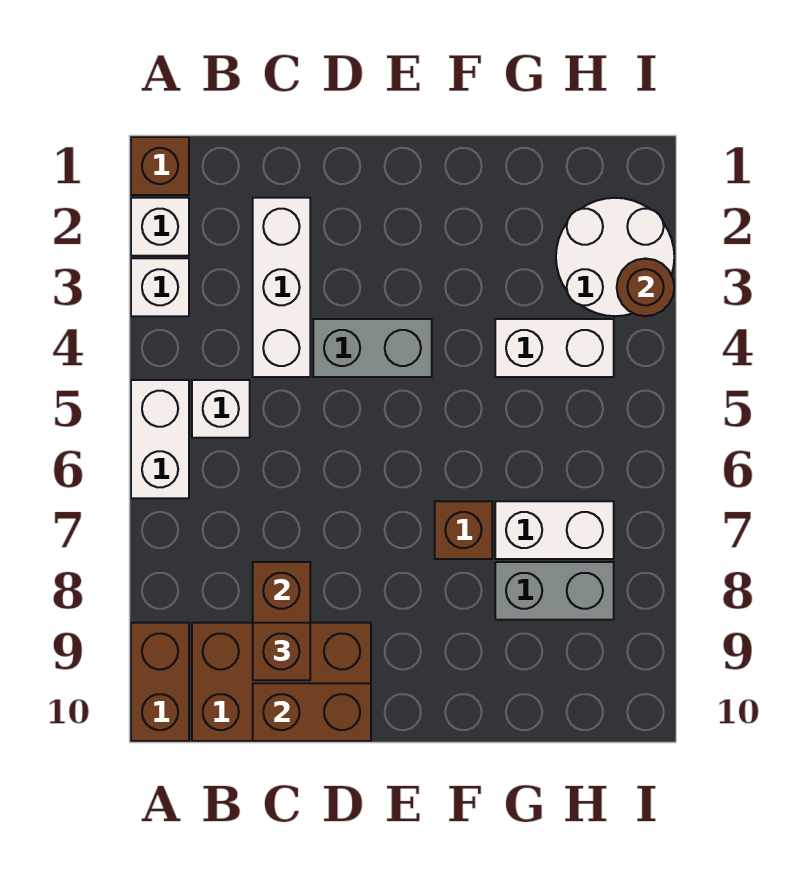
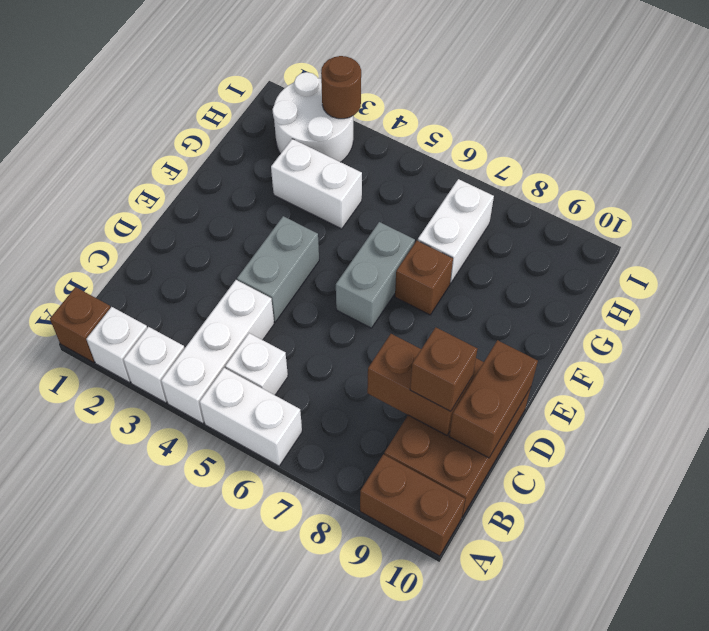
white brick C2:C4 level 1 -> white brick A4:C4 level 1
white brick G4:H4 level 1 -> white brick G3:G4 level 1
grey brick G8:H8 level 1 -> grey brick E6:F6 level 1

